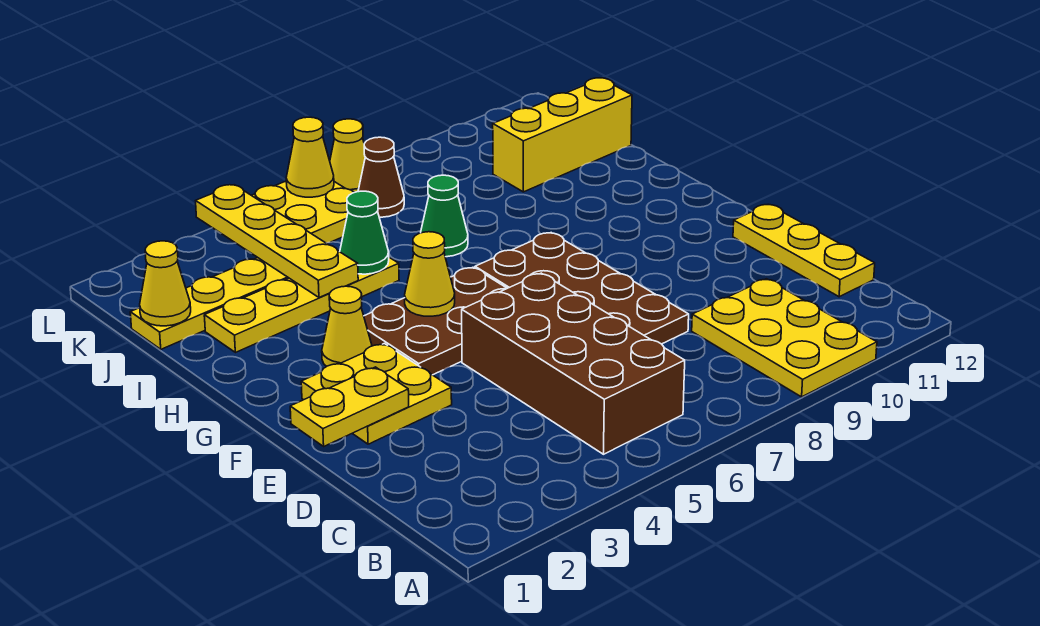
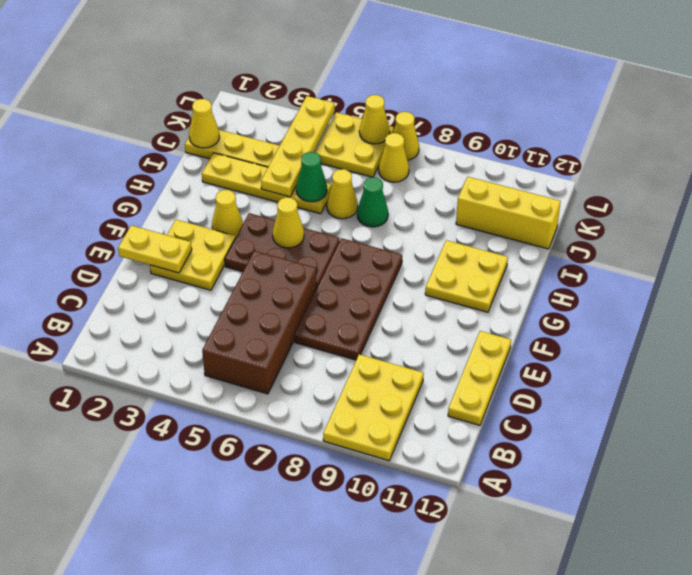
none -> yellow plate G10:H11 level 1
none -> yellow cone I6 level 1
brown cone K7 level 1 -> yellow cone K7 level 1

